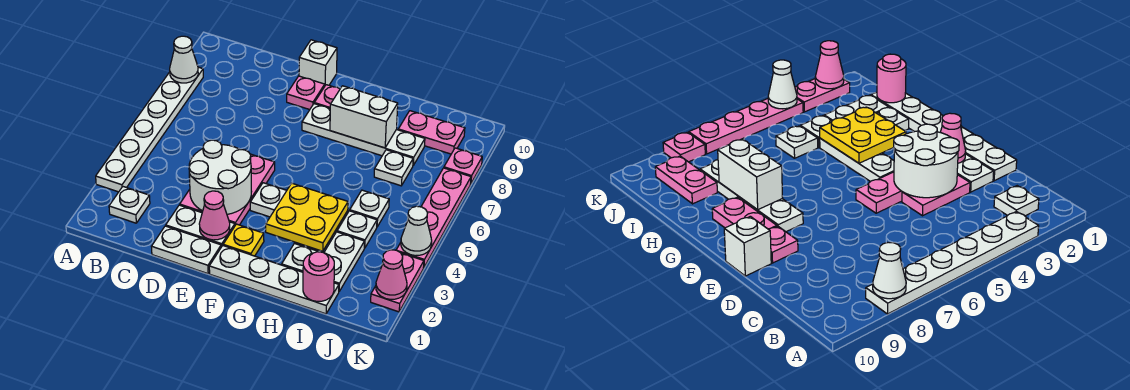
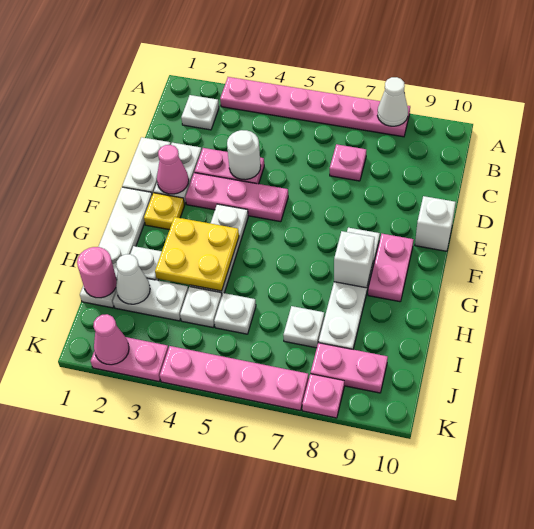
white plate A3:A8 level 1 -> pink plate A3:A8 level 1
white round brick D3:E4 level 2 -> white round brick D4 level 2
pink plate E9 level 1 -> pink plate C7 level 1
white brick G8:H8 level 2 -> white brick G8 level 2
pink plate I9:J9 level 1 -> pink plate J8:J9 level 1
white cone K4 level 2 -> white cone I2 level 2

